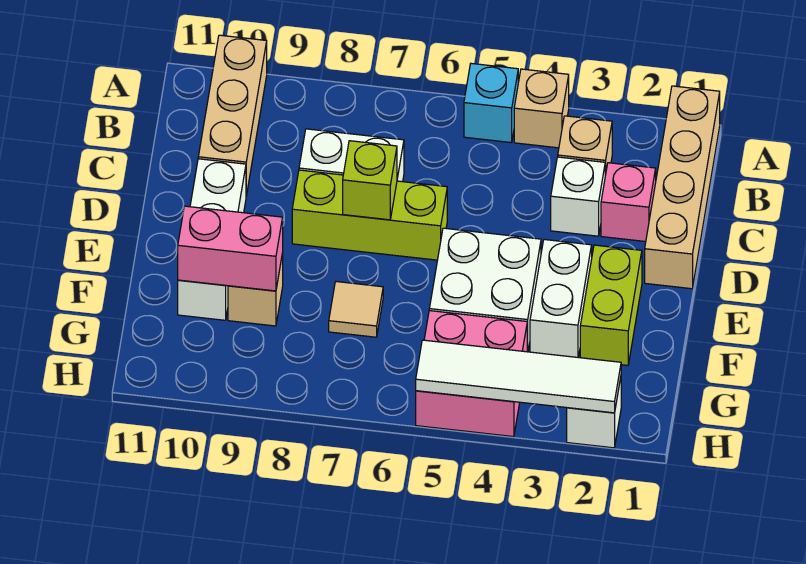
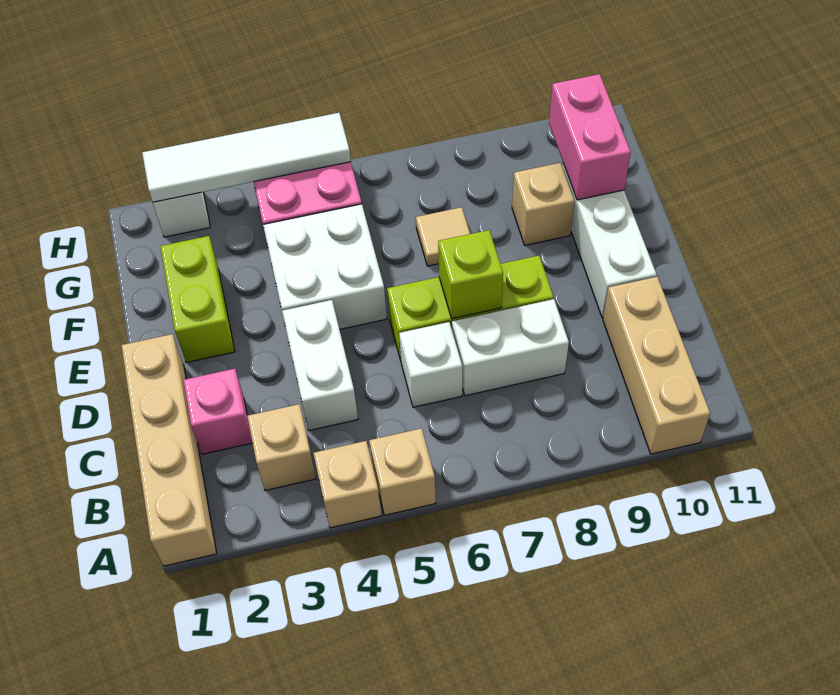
cyan brick A5 level 1 -> tan brick A5 level 1
white brick C3 level 1 -> white brick C6 level 1
white brick E3:F3 level 1 -> white brick C4:D4 level 1
pink brick F9:F10 level 2 -> pink brick F10:G10 level 2

